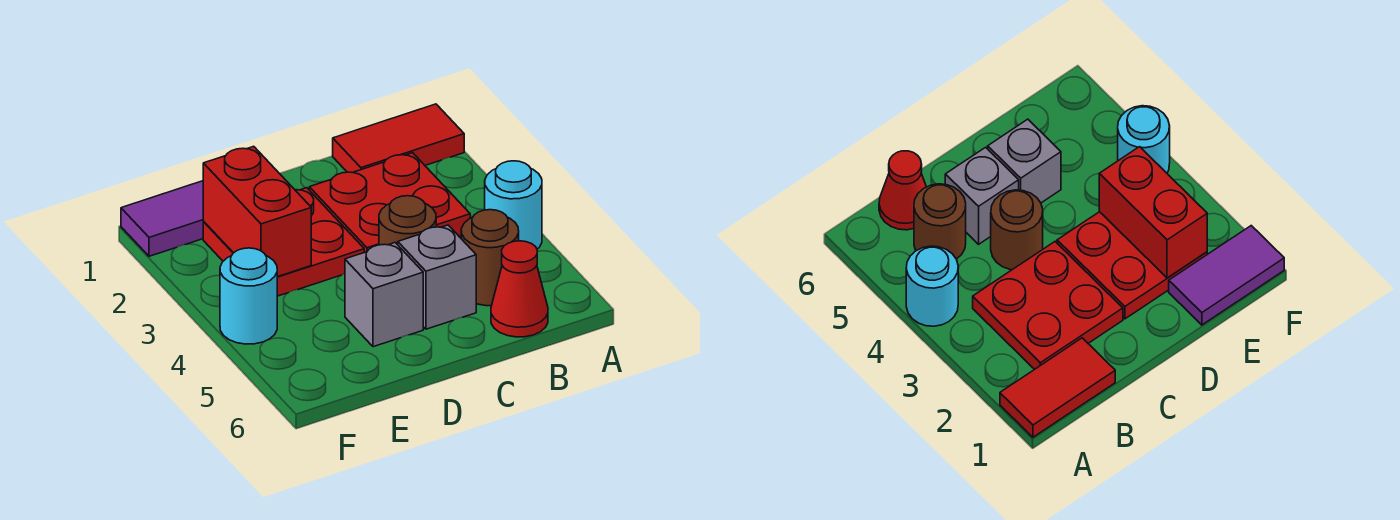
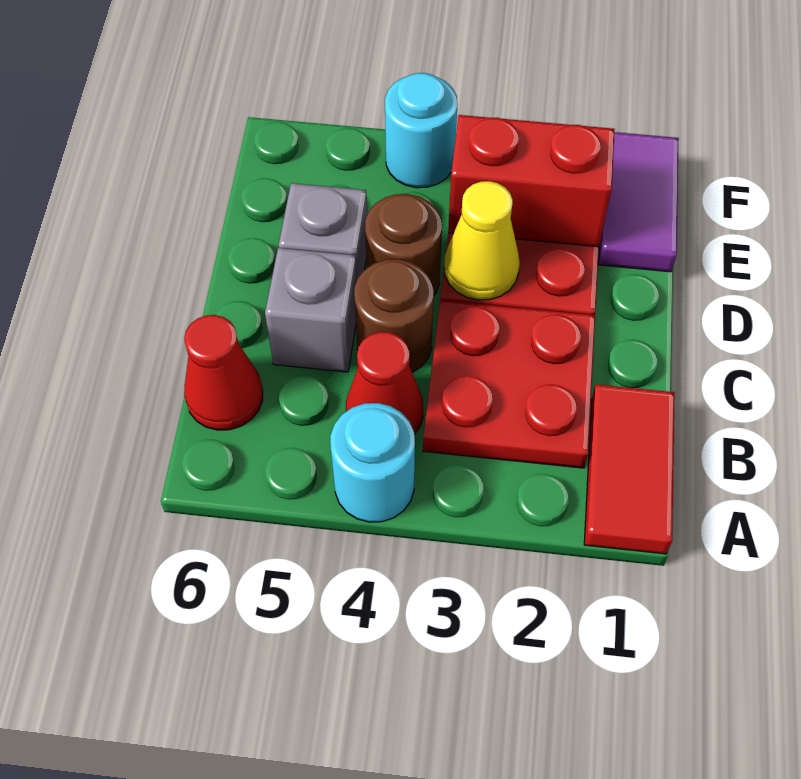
none -> red cone B4 level 1
brown round brick B5 level 1 -> brown round brick D4 level 1
none -> yellow cone D3 level 2

